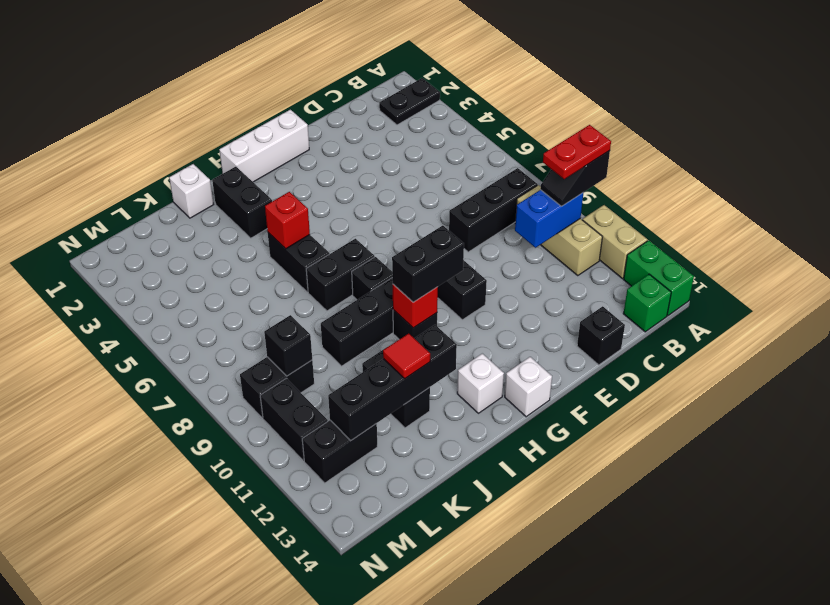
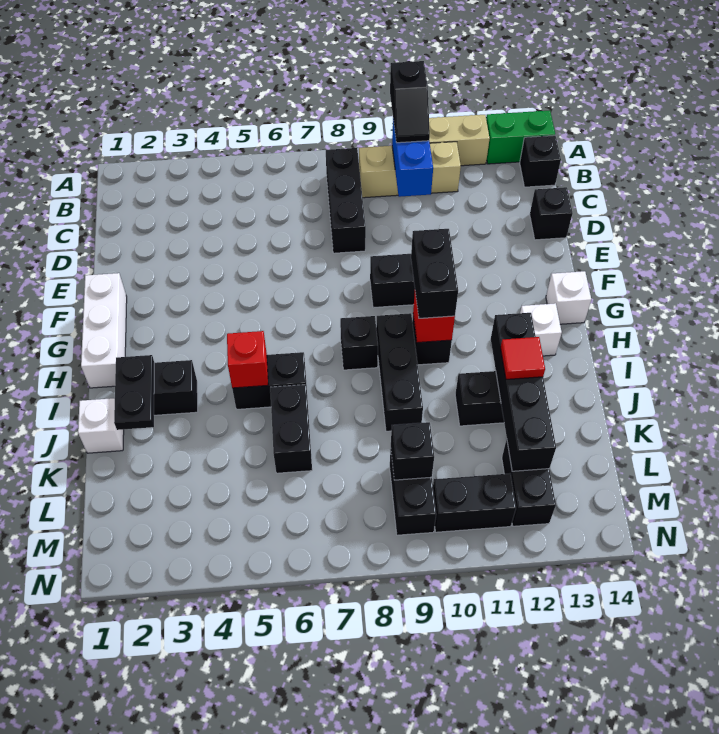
black plate A2:B2 level 1 -> black plate I2:J2 level 2
red plate A10:B10 level 4 -> none
green brick B14 level 1 -> black brick B14 level 1
black brick H7:I7 level 1 -> black brick J6:K6 level 1

